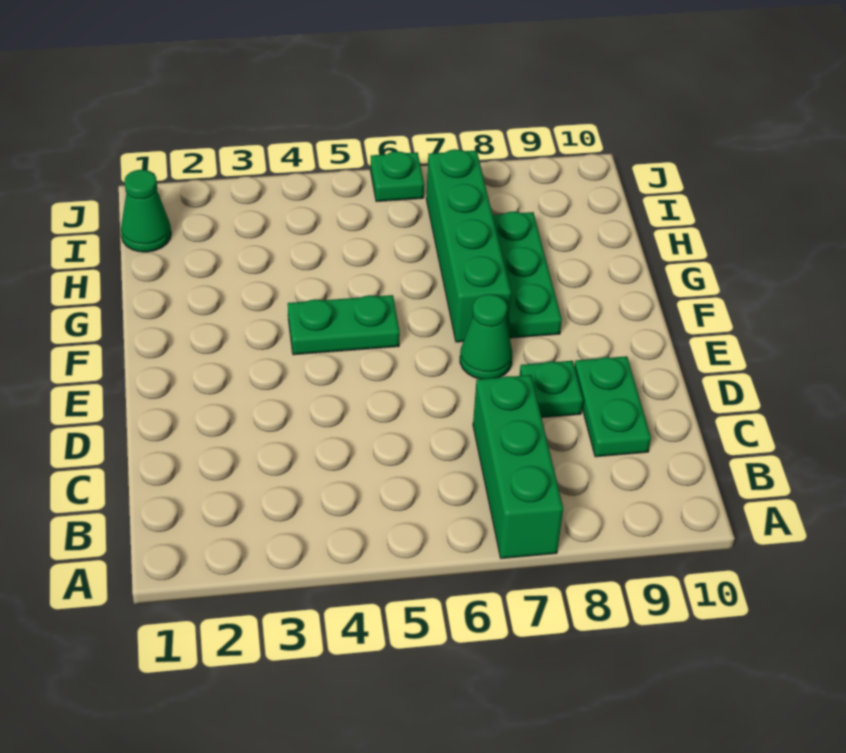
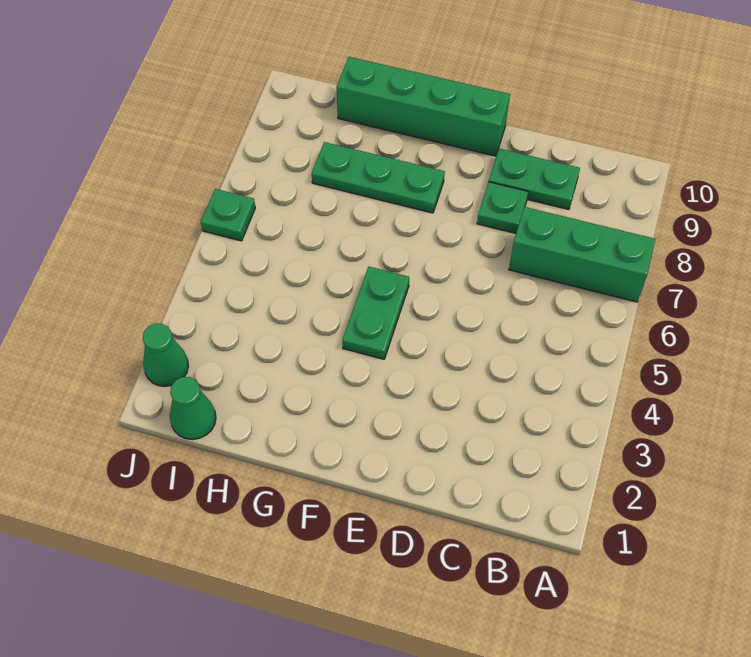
green cone E7 level 1 -> green cone J2 level 1
green brick F7:I7 level 1 -> green brick E10:H10 level 1

